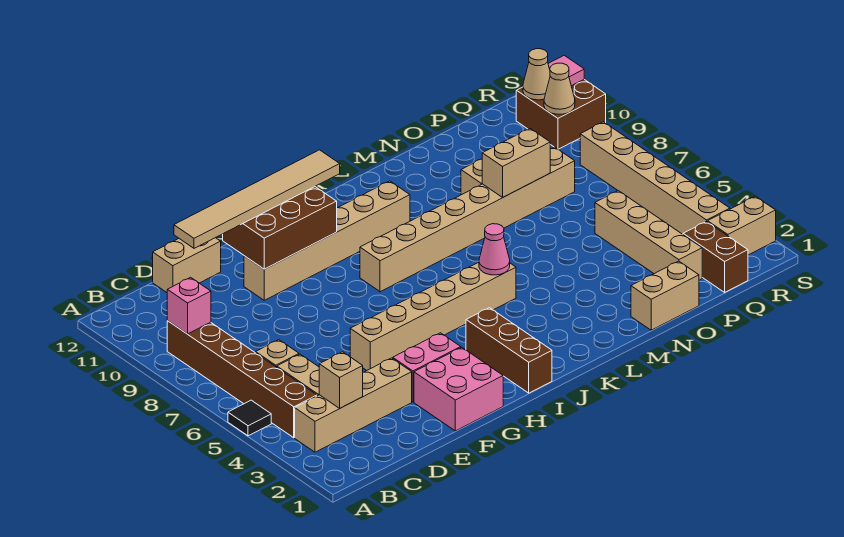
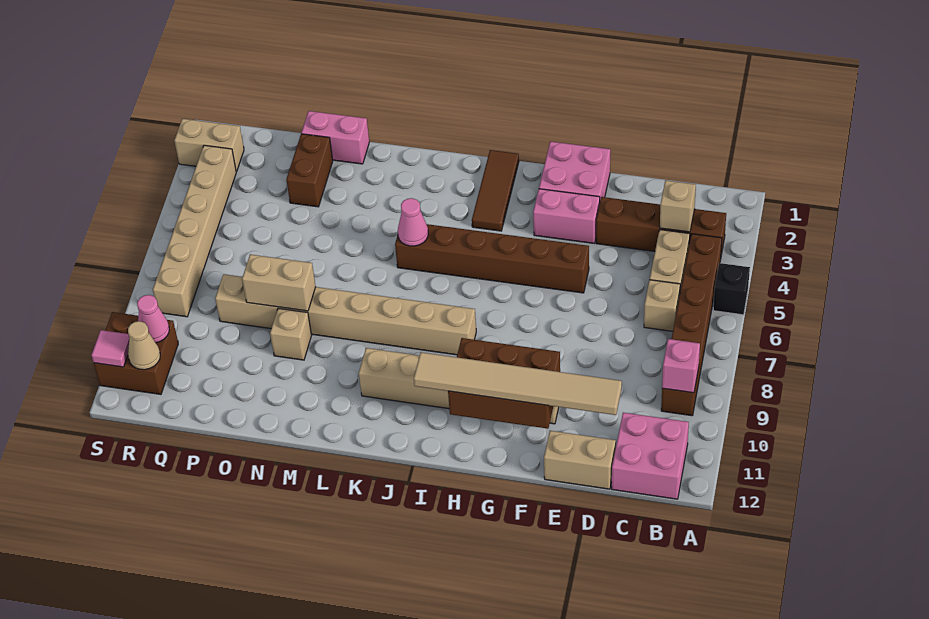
black tile A5 level 1 -> black brick A5 level 1
tan brick B3:E3 level 1 -> brown brick B3:E3 level 1
none -> pink brick B11:C12 level 1
tan brick F5:K5 level 1 -> brown brick F5:K5 level 1
brown brick I1:I3 level 1 -> brown tile I1:I3 level 1
tan brick N1:O1 level 1 -> pink brick N1:O1 level 1
tan brick P2:P5 level 1 -> none
brown brick Q1:Q2 level 1 -> brown brick O2:O3 level 1
tan cone R10 level 2 -> pink cone R10 level 2

